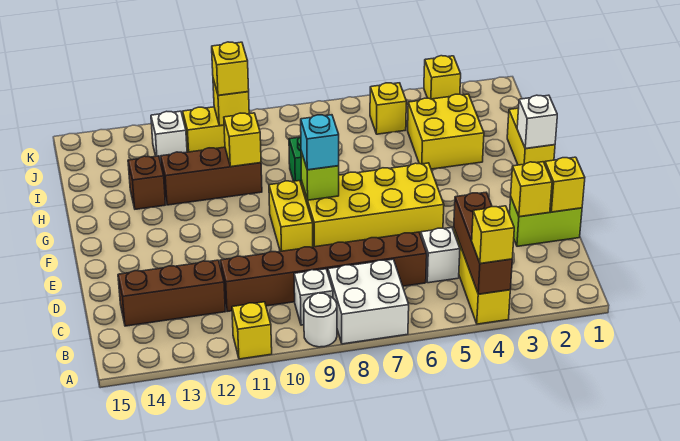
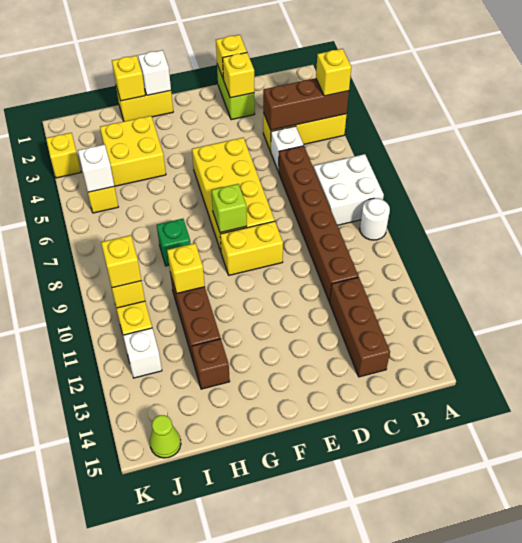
yellow brick A11 level 1 -> yellow brick H1 level 2
white brick B9 level 1 -> white brick J5 level 2
cyan brick F8 level 3 -> none
none -> lime cone J15 level 1

